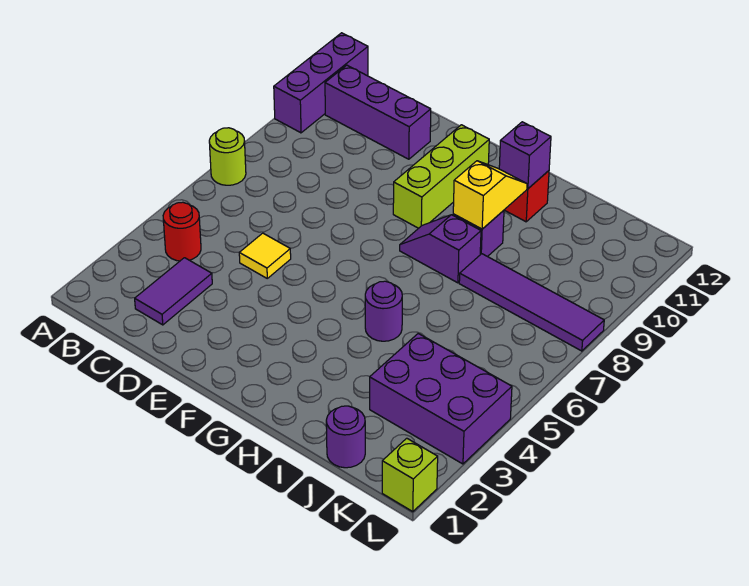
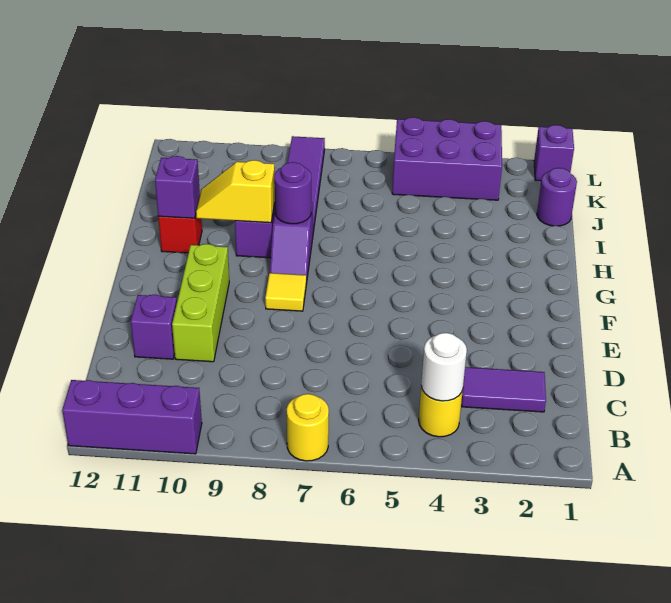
lime round brick A7 level 1 -> yellow round brick A7 level 1
red round brick B4 level 1 -> yellow round brick B4 level 1
none -> white round brick B4 level 2
purple brick B11:D11 level 1 -> purple brick D11 level 1
yellow tile D5 level 1 -> yellow tile F8 level 1
lime brick F9:F11 level 1 -> lime brick D10:F10 level 1
purple round brick H5 level 1 -> purple round brick H8 level 2
purple brick J3:L4 level 1 -> purple brick K3:L5 level 1
lime brick L1 level 1 -> purple brick L1 level 1

